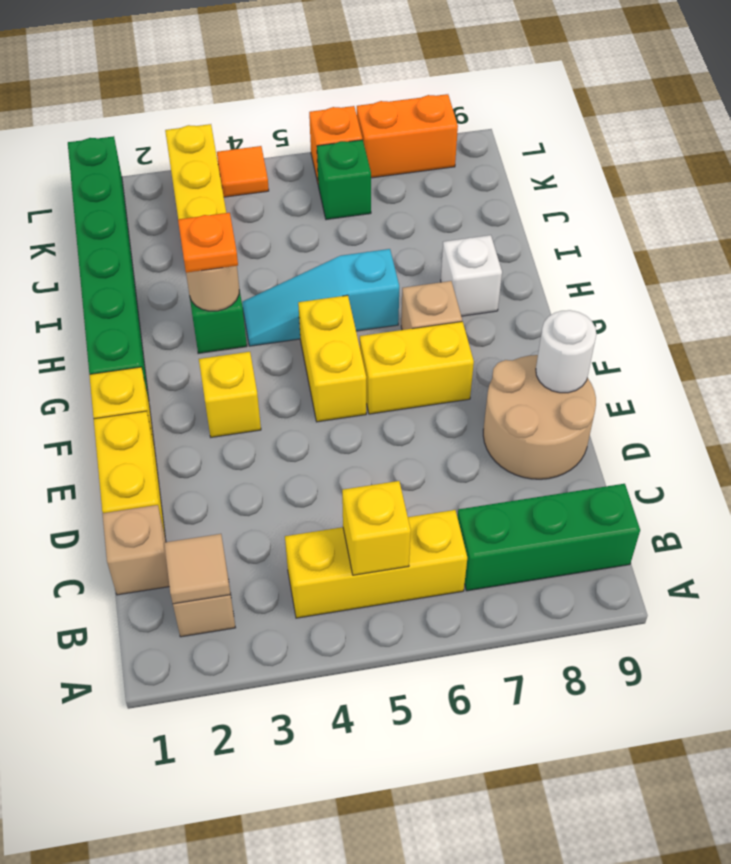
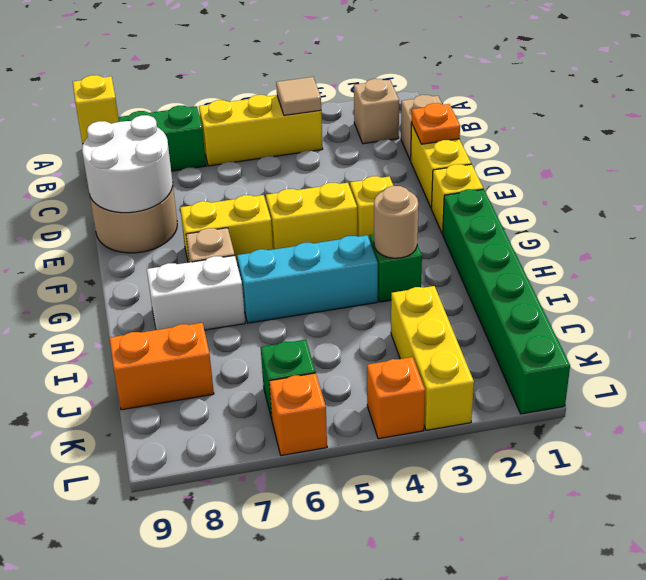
tan tile B2 level 2 -> tan tile B4 level 2
yellow brick B5 level 2 -> yellow brick B9 level 2
white round brick E9 level 2 -> white round brick D8:E9 level 2
yellow brick F5:G5 level 1 -> yellow brick F4:F5 level 1
orange plate H3 level 3 -> orange plate D1 level 2
cyan slope H4:H6 level 1 top 6 -> cyan brick H4:H6 level 1
white brick H8 level 1 -> white brick H7:H8 level 1
orange tile L4 level 1 -> orange brick L4 level 1
orange brick L7:L8 level 1 -> orange brick J8:J9 level 1

